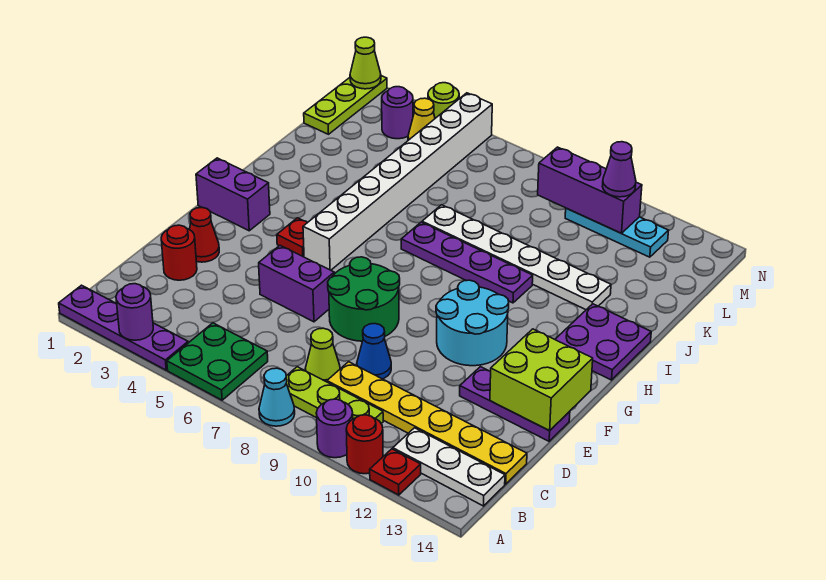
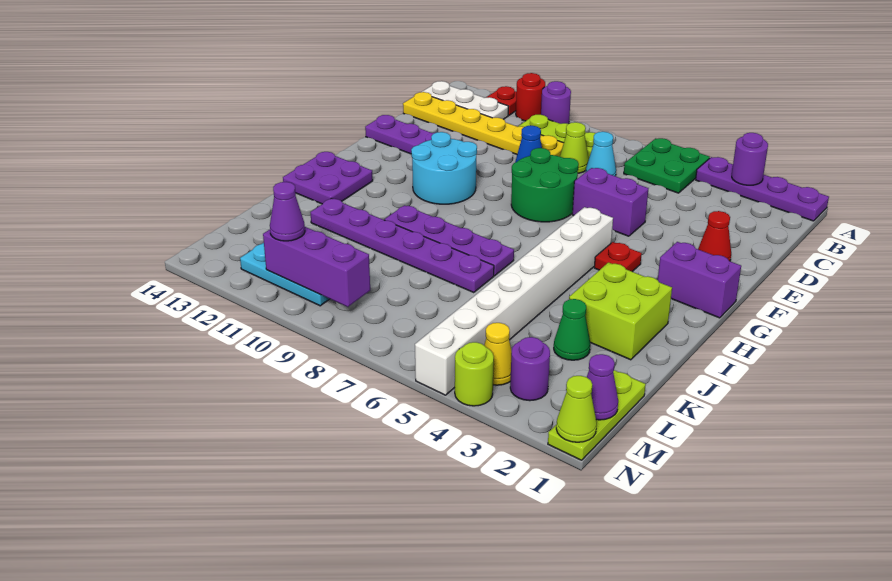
cyan cone A8 level 1 -> cyan cone C7 level 1
red round brick D2 level 1 -> none
lime brick E13:F14 level 2 -> lime brick I2:J3 level 1
white plate J7:J12 level 1 -> purple plate J7:J12 level 1
none -> green cone K3 level 1
none -> purple cone M1 level 2

